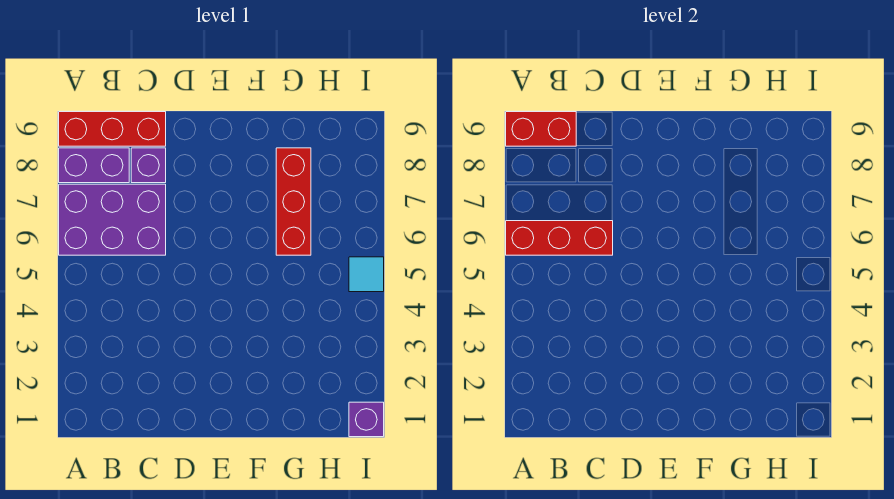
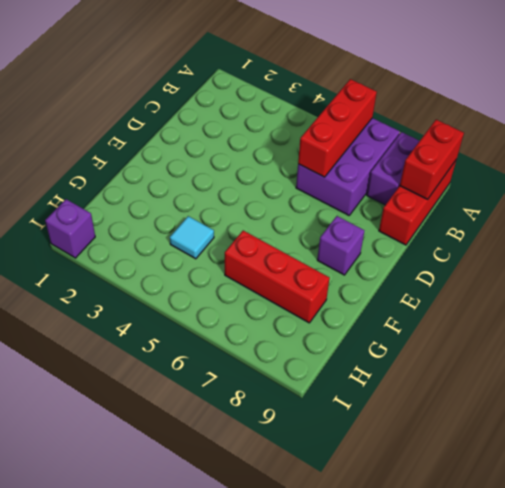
purple brick C8 level 1 -> purple brick E8 level 1
cyan tile I5 level 1 -> cyan tile G4 level 1

